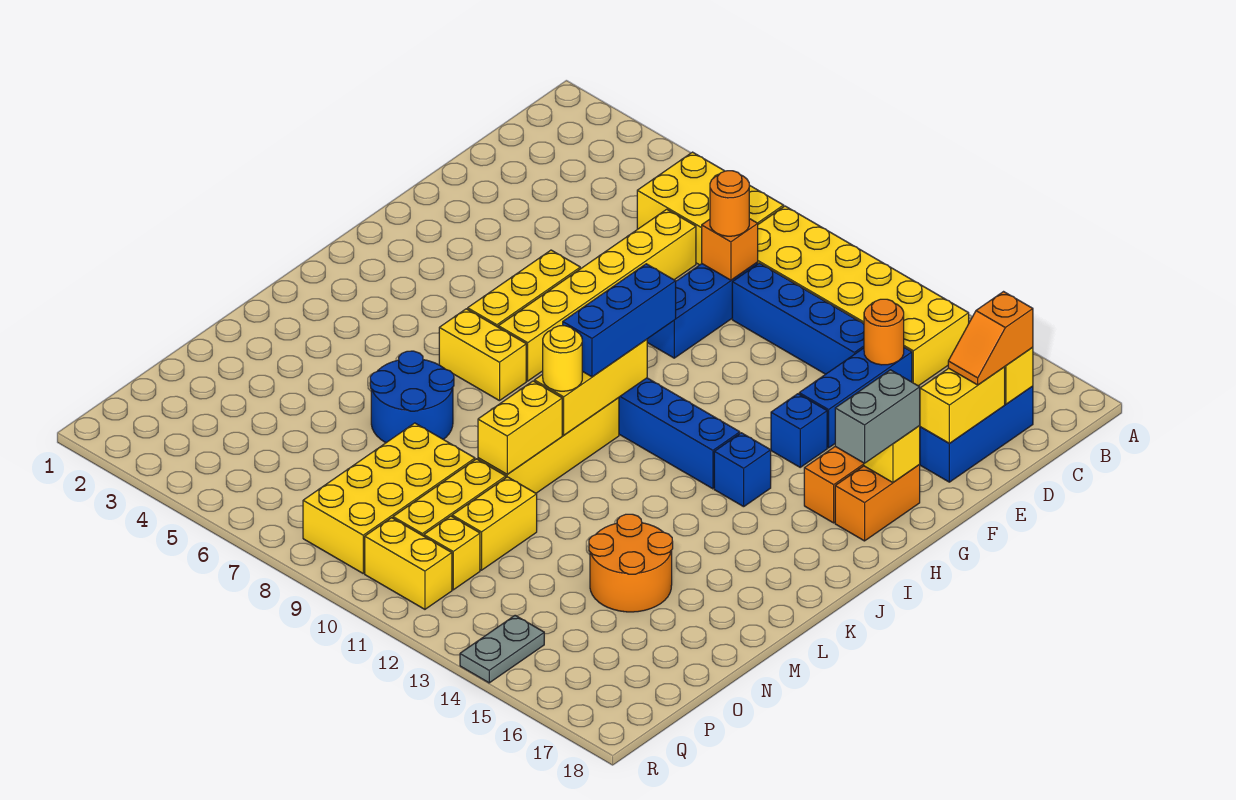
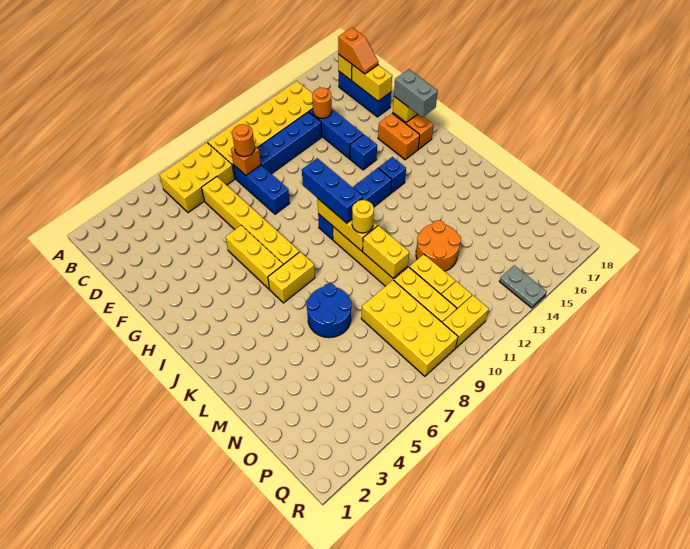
orange round brick M14:N15 level 1 -> orange round brick M12:N13 level 1

